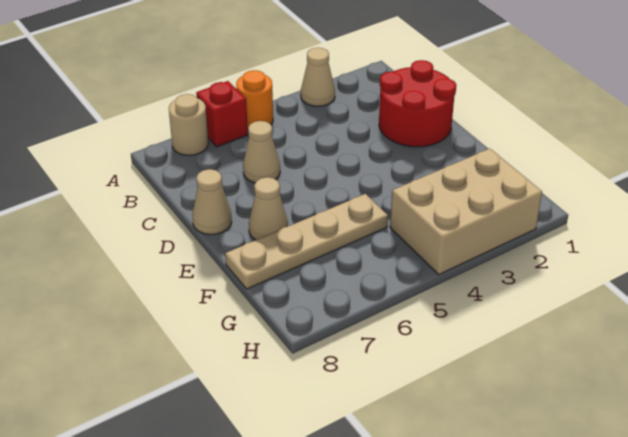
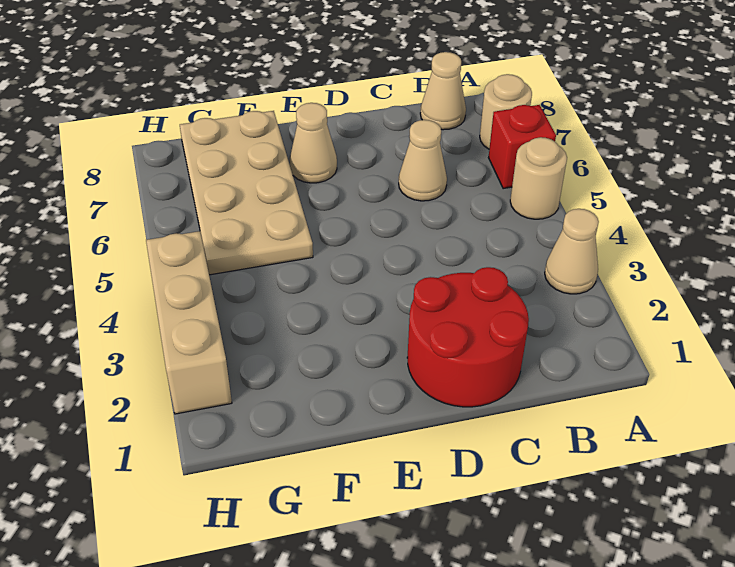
orange round brick A5 level 1 -> tan round brick A5 level 1
tan cone D8 level 1 -> tan cone B8 level 1
tan plate F5:F8 level 1 -> tan plate F5:G8 level 1
tan brick G2:H4 level 1 -> tan brick H2:H4 level 1

